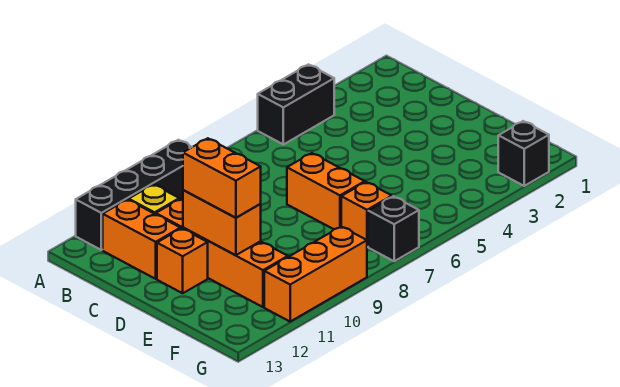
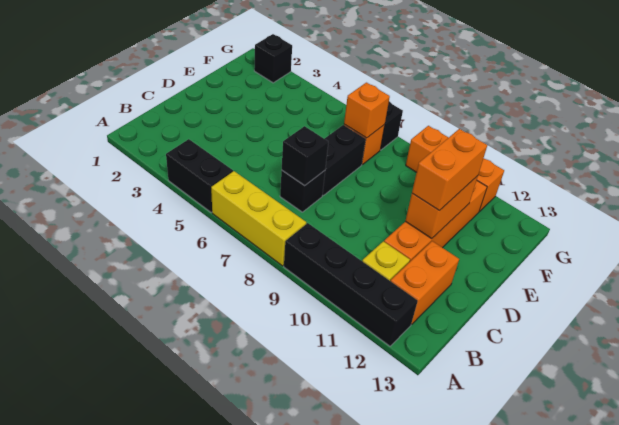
none -> yellow brick A6:A8 level 1
none -> black brick C7 level 1
none -> black brick C7 level 2
orange brick D7:E7 level 1 -> black brick D7:E7 level 1
orange brick D12 level 1 -> orange brick F7 level 2

